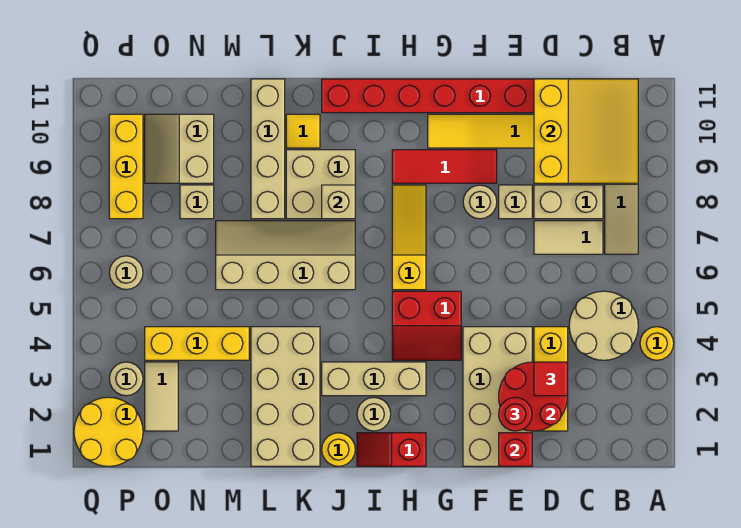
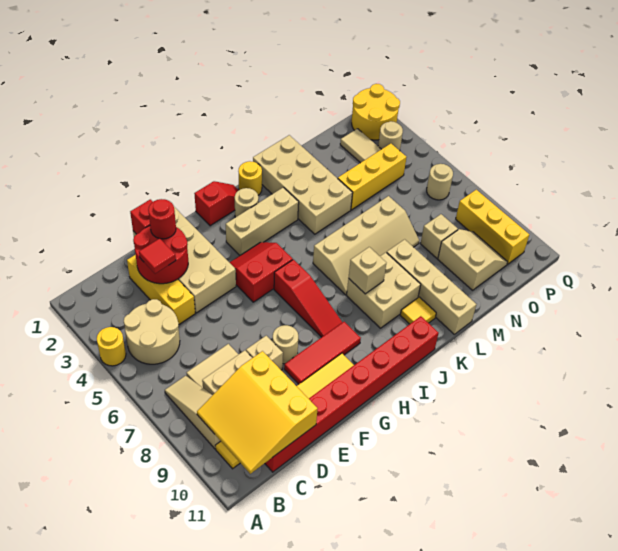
yellow slope H6:H8 level 1 top 6 -> red slope H6:H8 level 1 top 6

